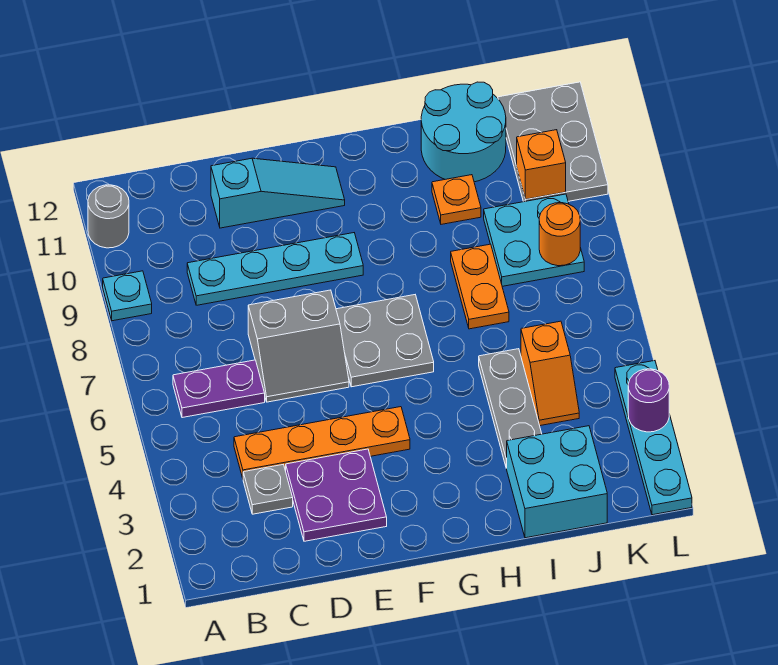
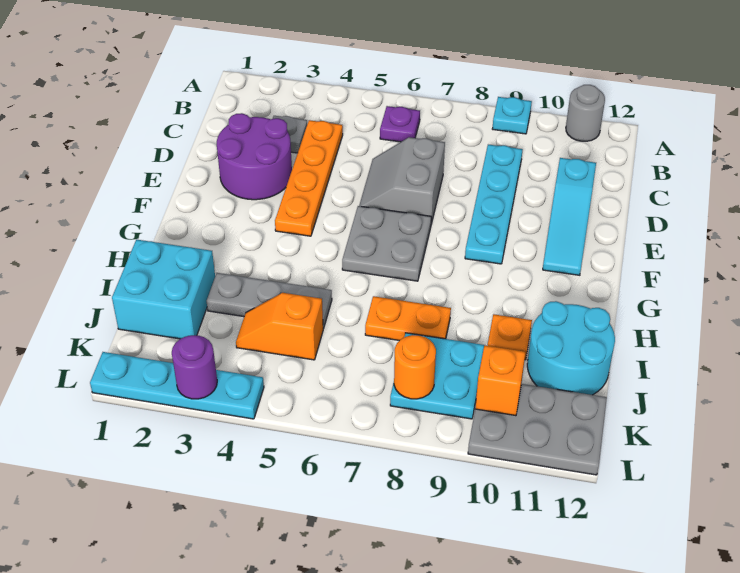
purple plate B6:C6 level 1 -> purple plate B6 level 1
purple plate D2:E3 level 1 -> purple round brick D2:E3 level 1

